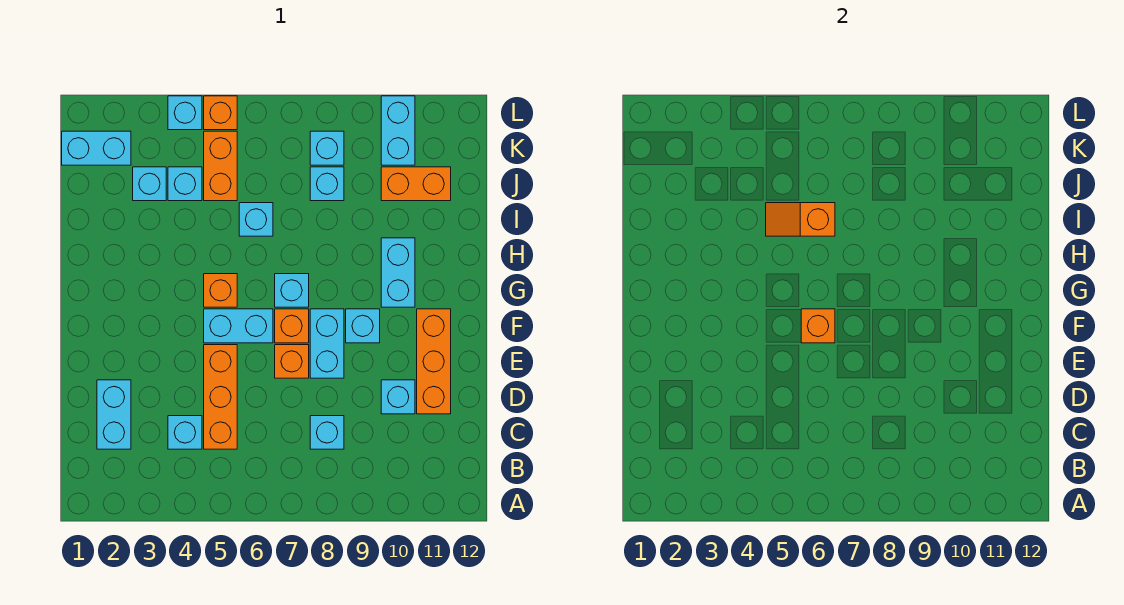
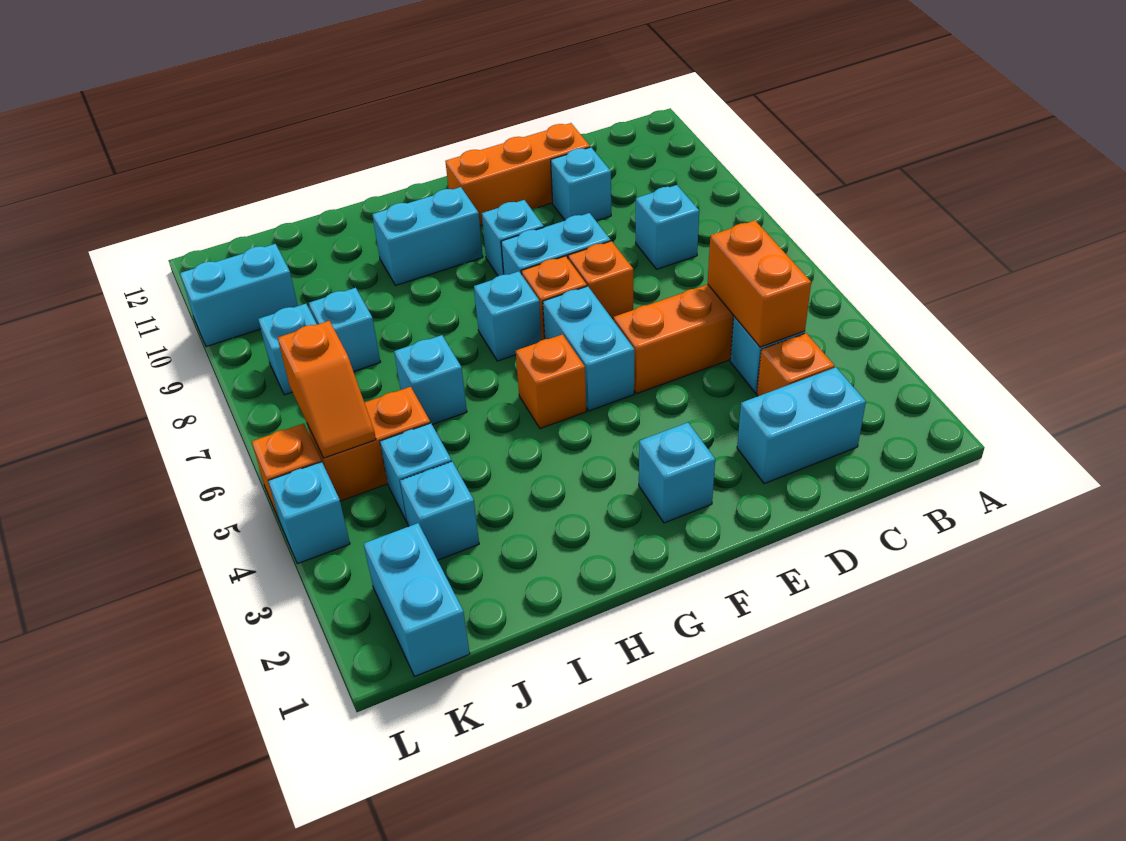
none -> cyan brick F2 level 1
orange brick F6 level 2 -> orange brick C3 level 1
orange slope I5:I6 level 2 top 6 -> orange slope K5:K6 level 2 top 6
orange brick J10:J11 level 1 -> orange brick C4:C5 level 2

